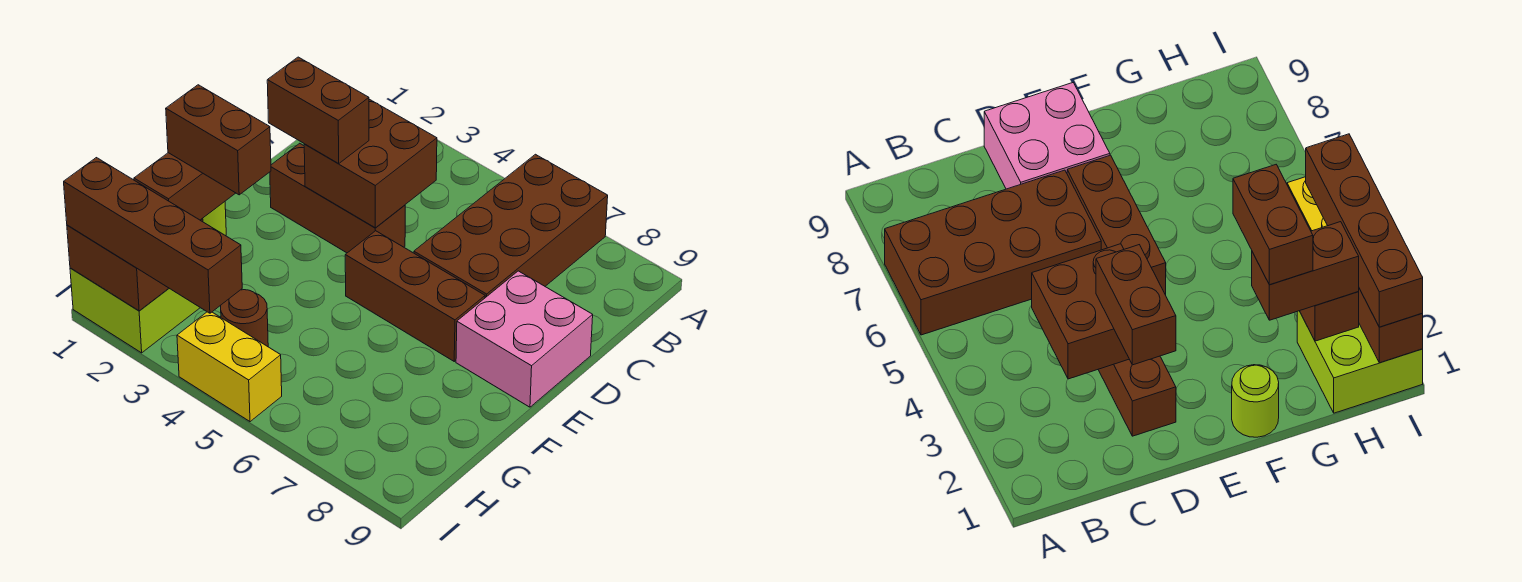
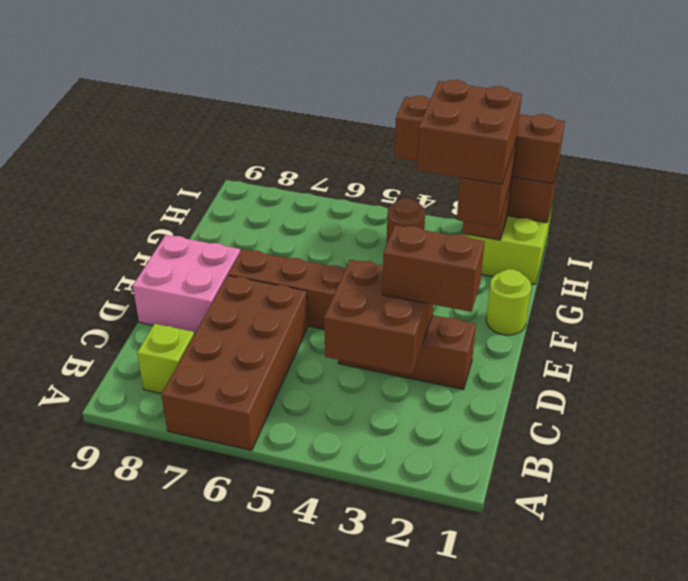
none -> lime brick B8 level 1
brown brick G2:G3 level 4 -> brown brick G2:H3 level 4
yellow brick I4:I5 level 1 -> none

